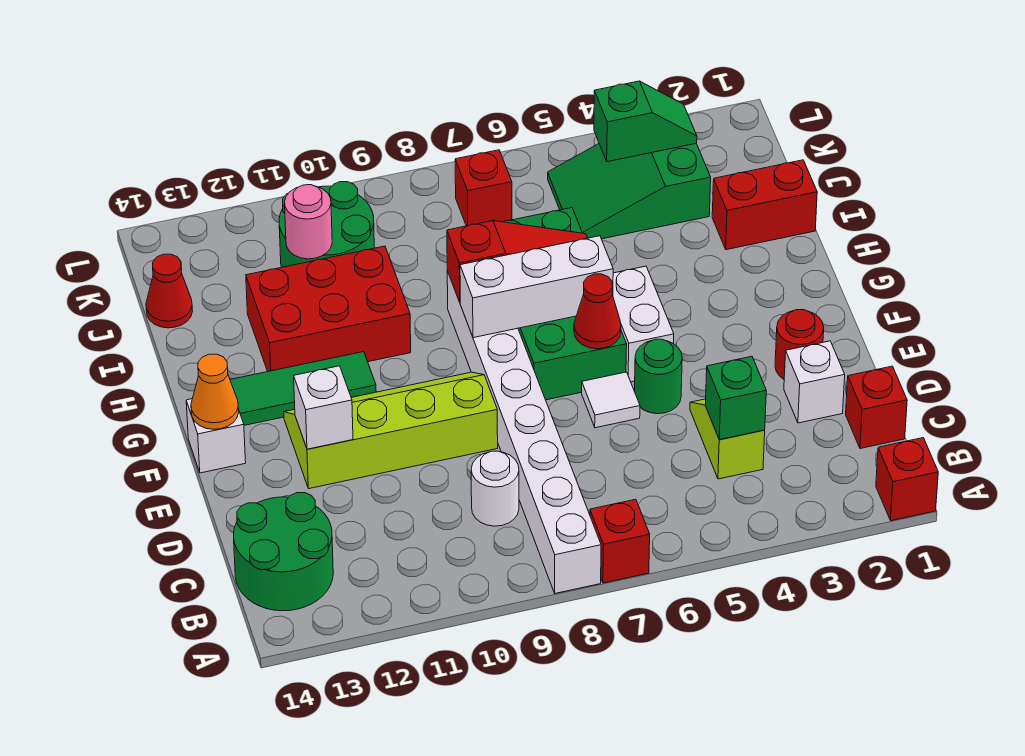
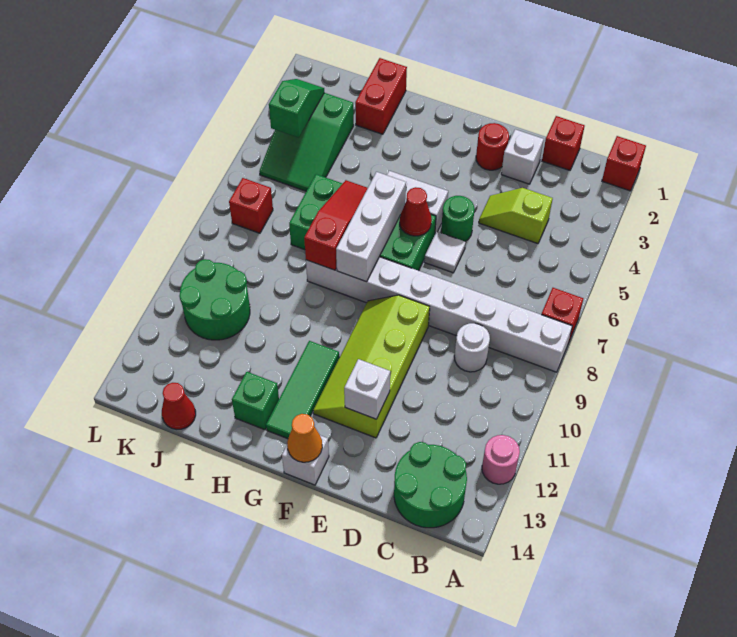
green brick C4 level 2 -> green brick H13 level 1
red brick H10:I12 level 1 -> none
pink round brick J11 level 2 -> pink round brick A12 level 1

